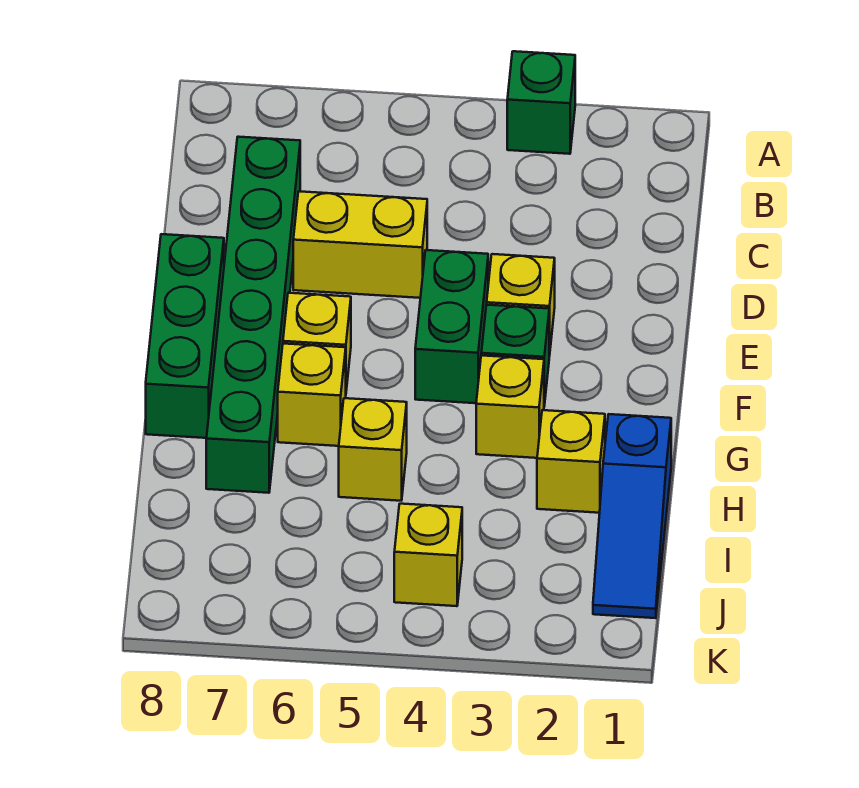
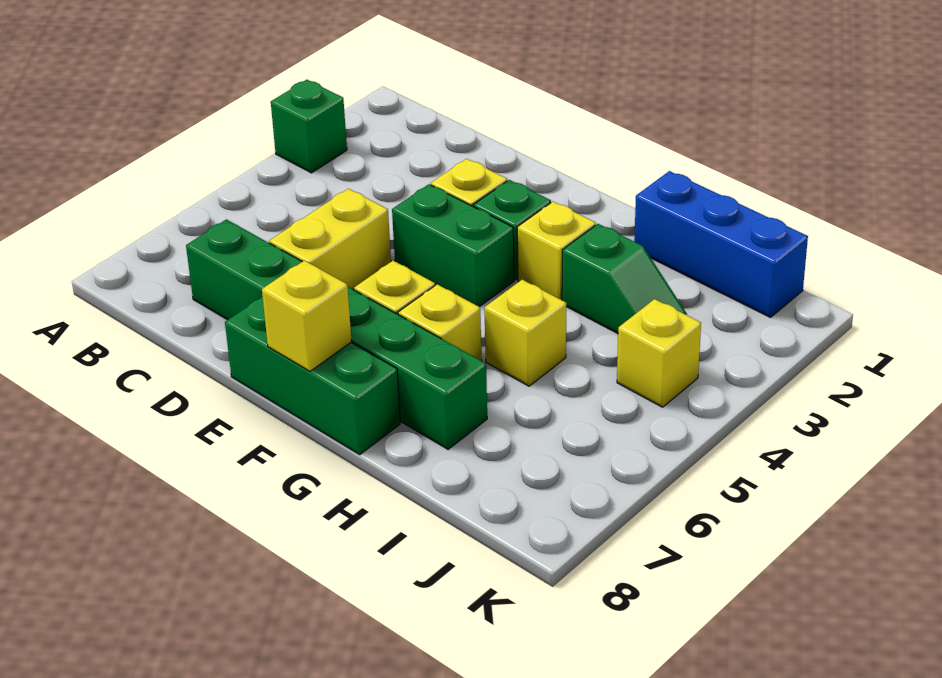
blue slope H1:J1 level 1 top H -> blue brick H1:J1 level 1
yellow brick H2 level 1 -> yellow brick F8 level 2
none -> green slope H3:I3 level 1 top H

